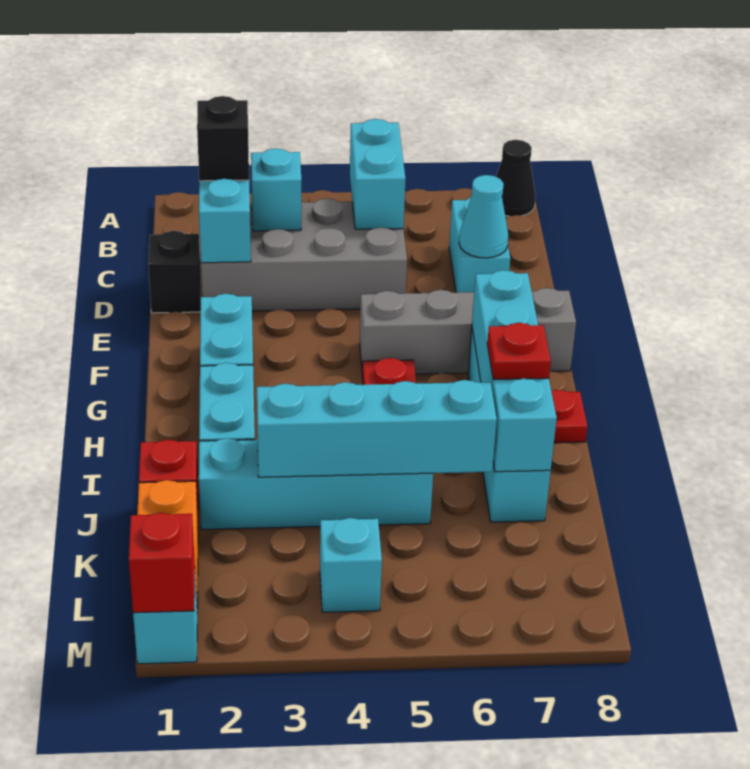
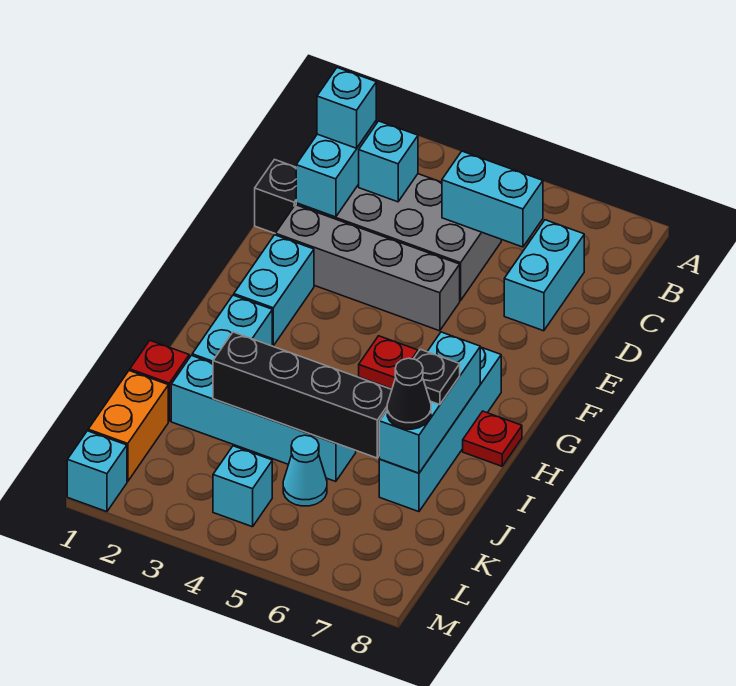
black cone A8 level 1 -> black cone J7 level 3
cyan brick B5:C5 level 2 -> cyan brick C5:C6 level 2
black brick C2 level 3 -> cyan brick C2 level 3
cyan cone D7 level 2 -> cyan cone K5 level 1
grey brick F5:F8 level 1 -> grey brick E2:E5 level 1
cyan brick G7:J7 level 2 -> cyan brick H7:J7 level 2
red plate I7 level 3 -> black plate I7 level 3
cyan brick J3:J6 level 2 -> black brick J3:J6 level 2
red brick M1 level 2 -> none

